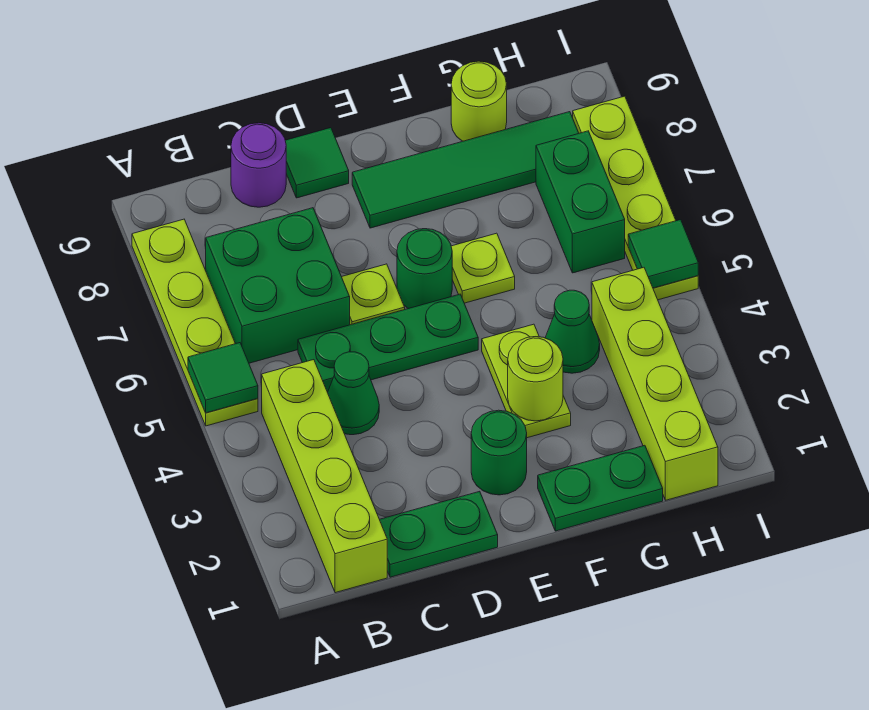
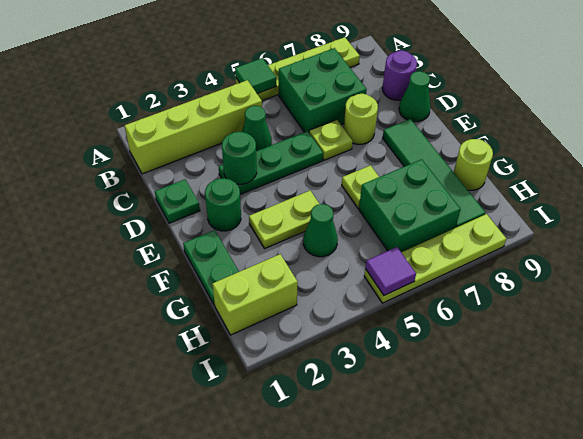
green plate C1:D1 level 1 -> green plate D1 level 1
green plate C5:E5 level 1 -> green plate D3:D5 level 1
green tile D9 level 1 -> green cone D9 level 1
green round brick E6 level 1 -> green round brick D3 level 2
lime round brick F3 level 2 -> lime round brick D7 level 1
lime brick H1:H4 level 1 -> lime brick H1:H2 level 1
green brick H6:H7 level 1 -> green brick G6:H7 level 1
green tile I5 level 2 -> purple tile I5 level 2

